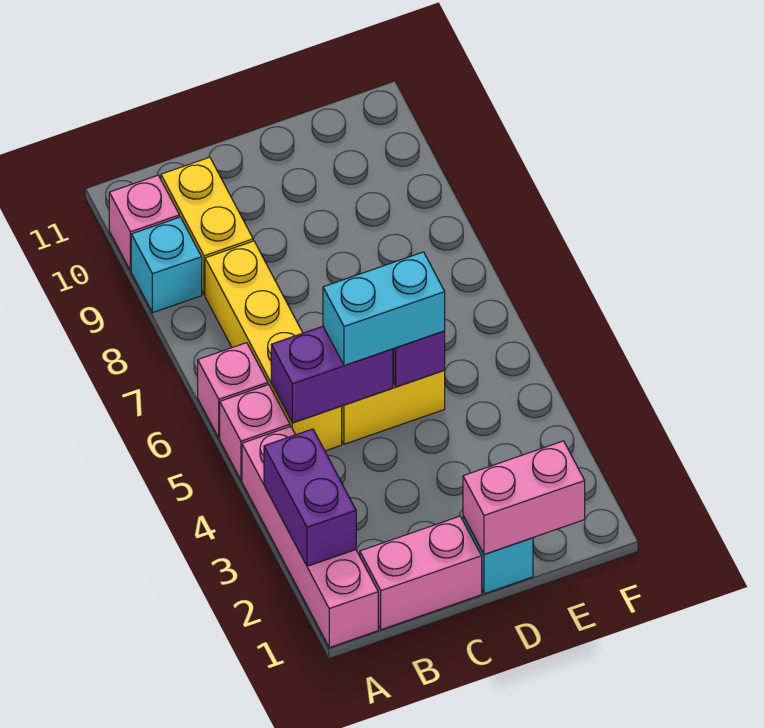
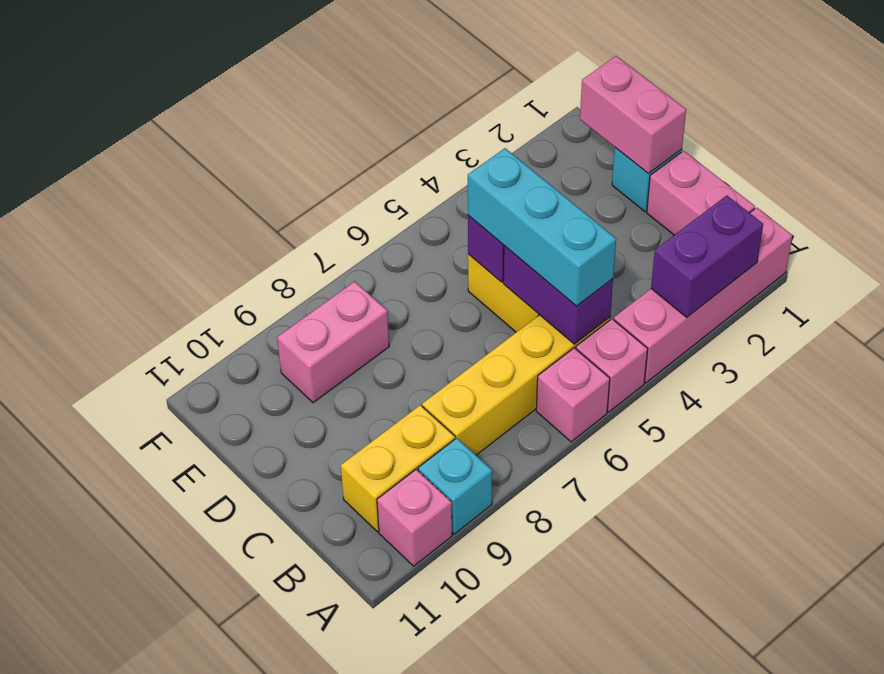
cyan brick C5:D5 level 3 -> cyan brick B5:D5 level 3
none -> pink brick E8:E9 level 1

